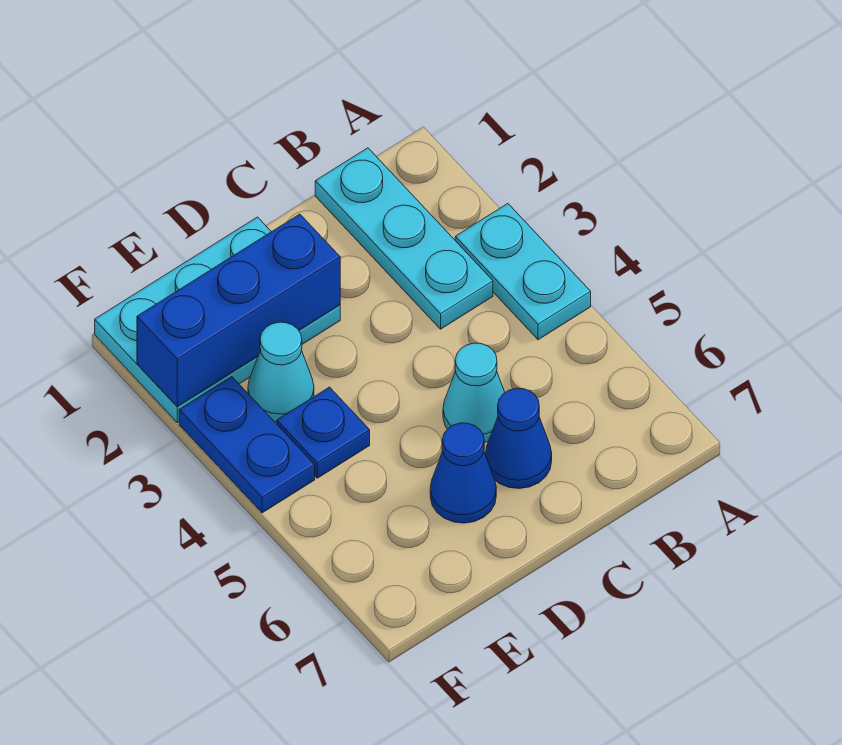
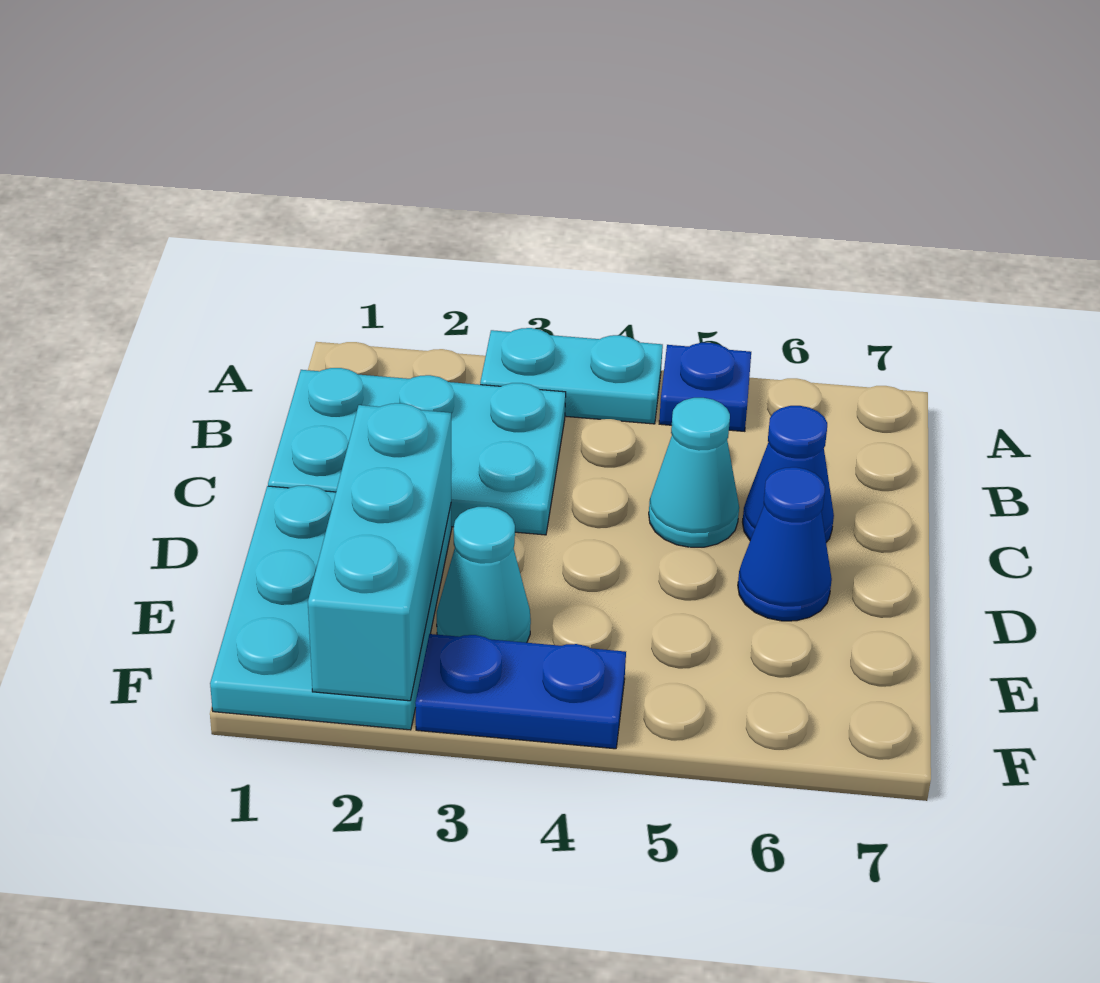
cyan plate B1:B3 level 1 -> cyan plate B1:C3 level 1
blue brick D2:F2 level 2 -> cyan brick D2:F2 level 2
blue plate E4 level 1 -> blue plate A5 level 1

